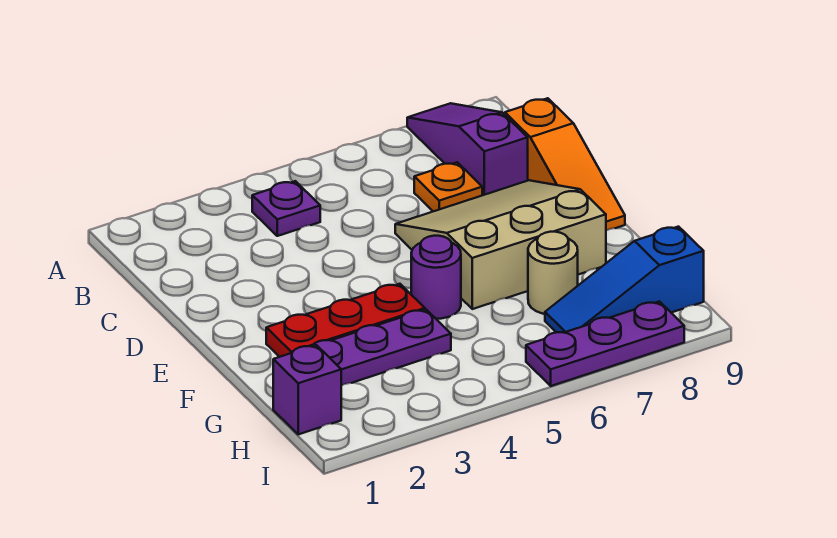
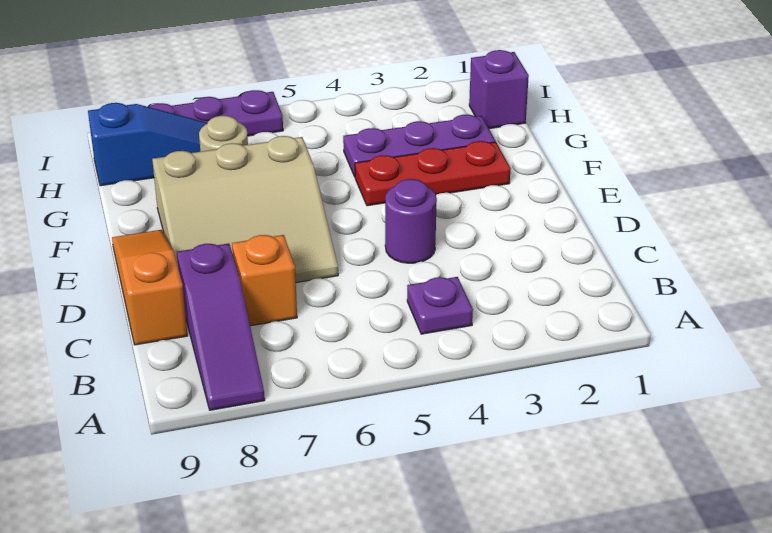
orange plate C7 level 1 -> orange brick C7 level 1
purple round brick F5 level 1 -> purple round brick D4 level 1

